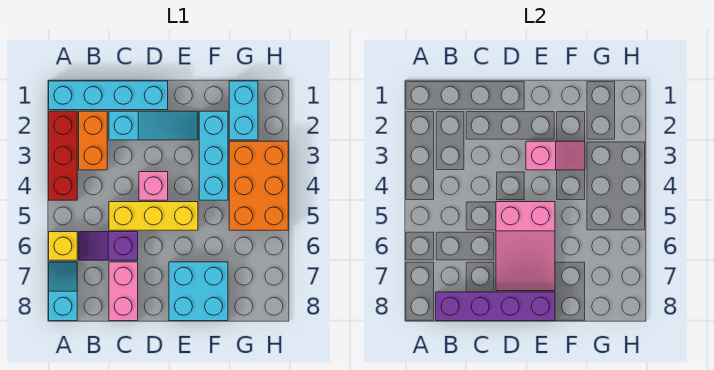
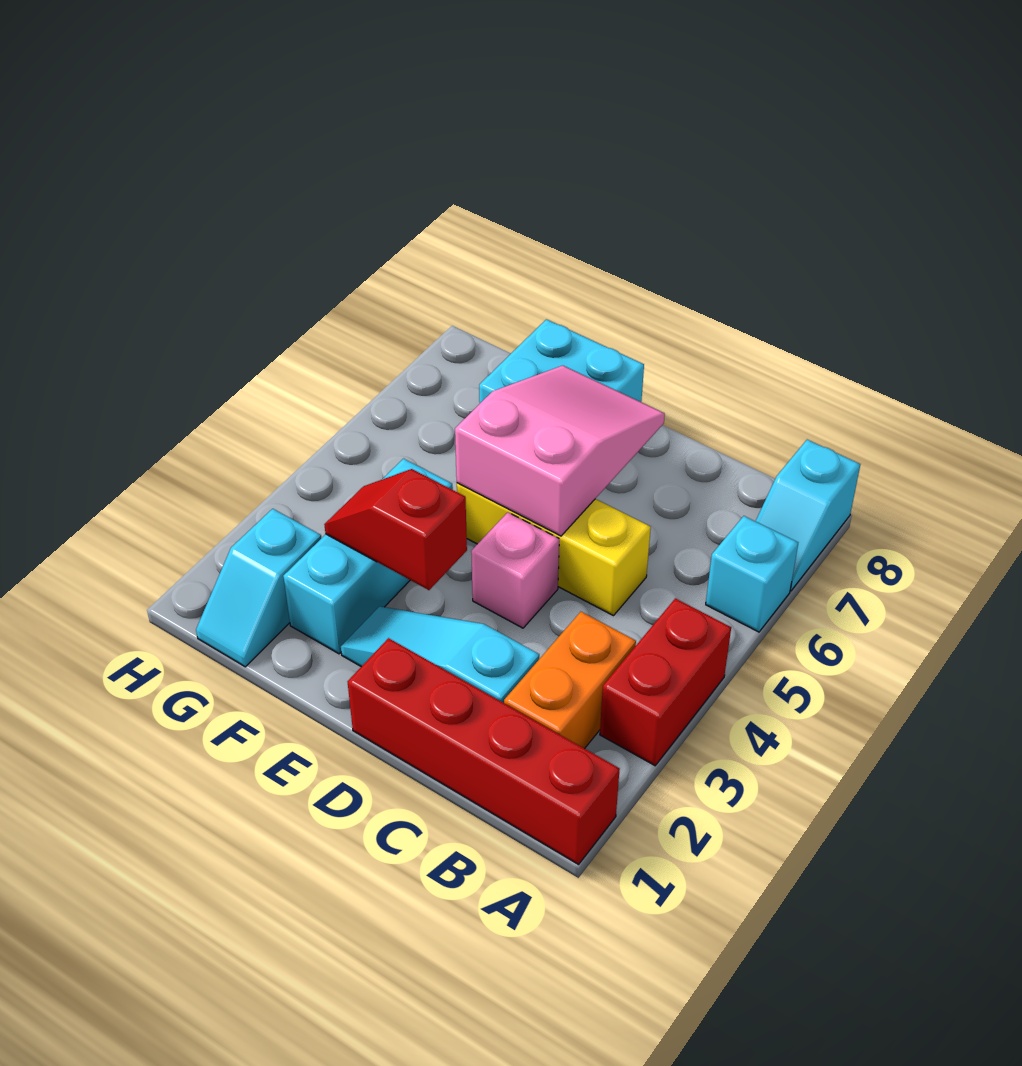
cyan brick A1:D1 level 1 -> red brick A1:D1 level 1
red brick A2:A4 level 1 -> red brick A3:A4 level 1
yellow brick A6 level 1 -> cyan brick A6 level 1
purple slope B6:C6 level 1 top C -> none
purple brick B8:E8 level 2 -> none
pink brick C7:C8 level 1 -> none
pink slope E3:F3 level 2 top E -> red slope E3:F3 level 2 top E
cyan brick G1:G2 level 1 -> cyan slope G1:G2 level 1 top 2
orange brick G3:H5 level 1 -> none

